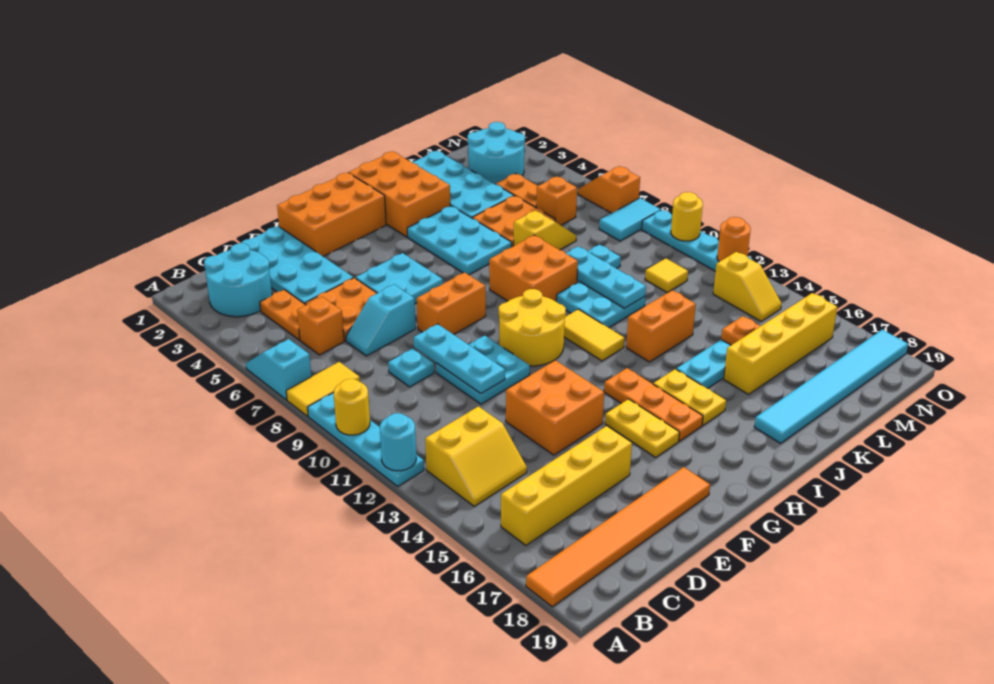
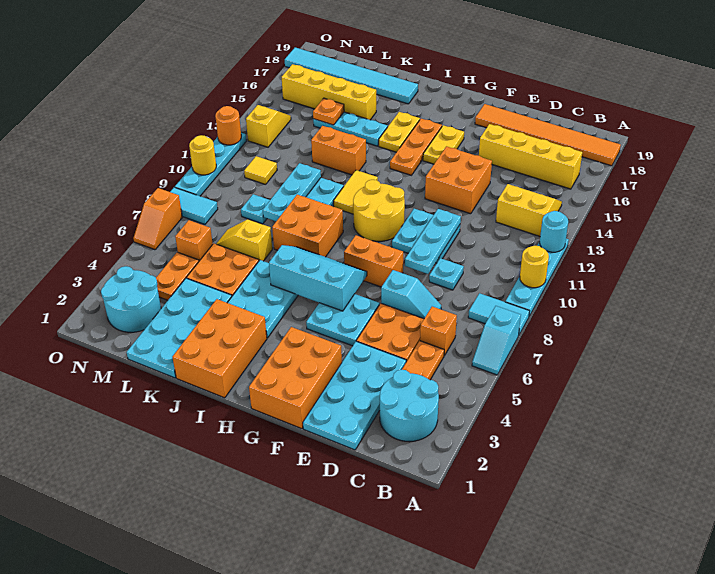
yellow tile A8:B8 level 1 -> cyan tile A8:B8 level 1
orange brick F1:H2 level 1 -> orange brick F1:G3 level 1
none -> cyan slope G6:I7 level 2 top 6

